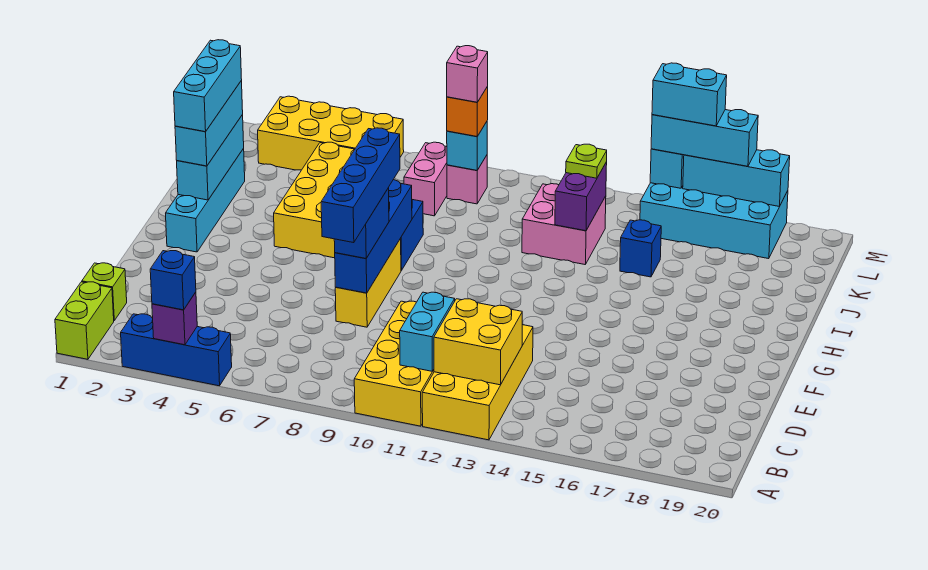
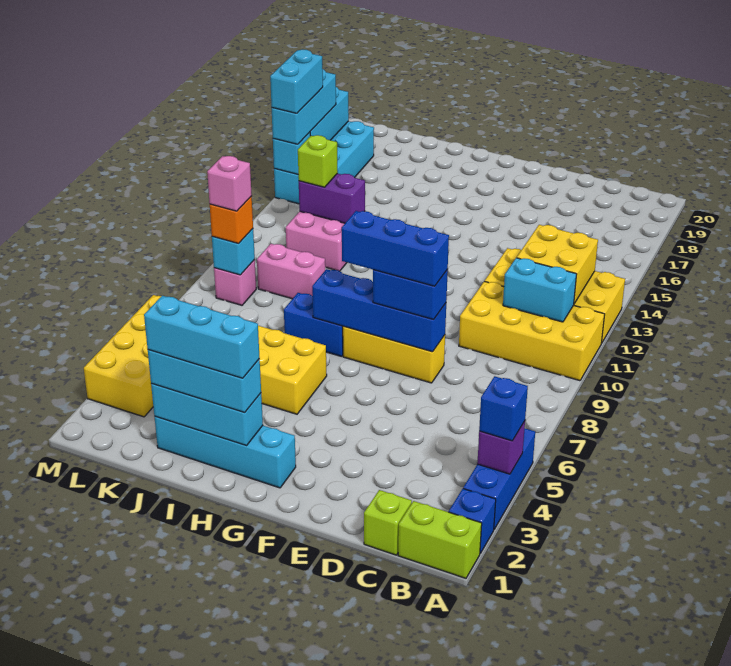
blue brick D8:G8 level 4 -> blue brick E8:G8 level 4
blue brick J15 level 1 -> blue brick A2 level 1
pink brick K8:L8 level 1 -> pink brick J10:K10 level 1
lime plate K13 level 3 -> lime brick K13 level 3

